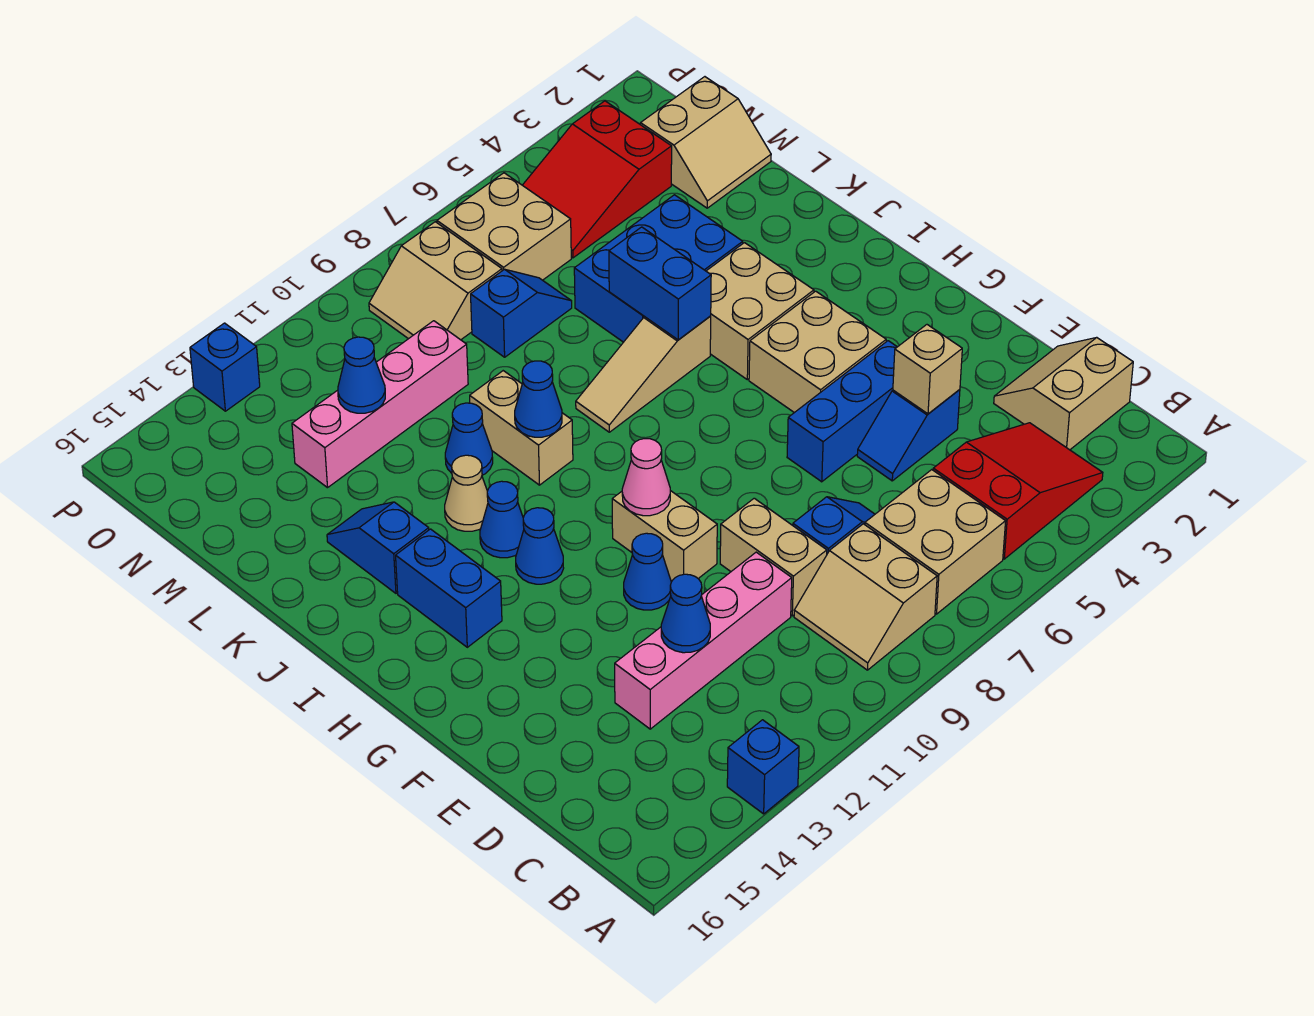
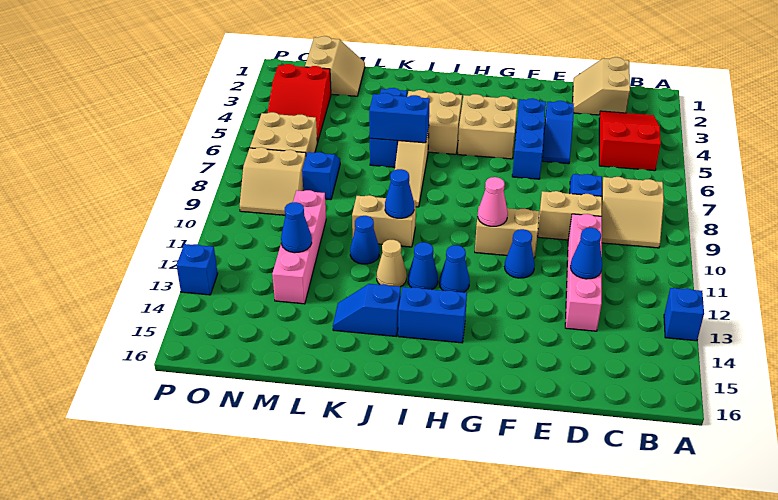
tan brick B6:C7 level 1 -> none
tan brick E4 level 2 -> none
blue brick K4:L6 level 1 -> blue brick K4:K6 level 1

